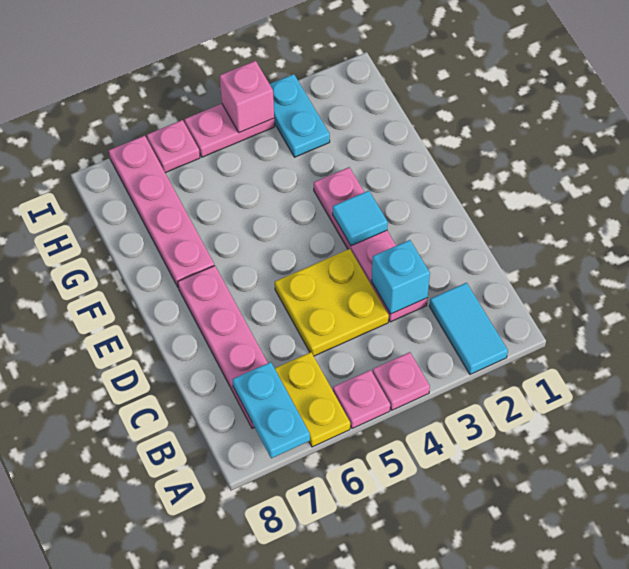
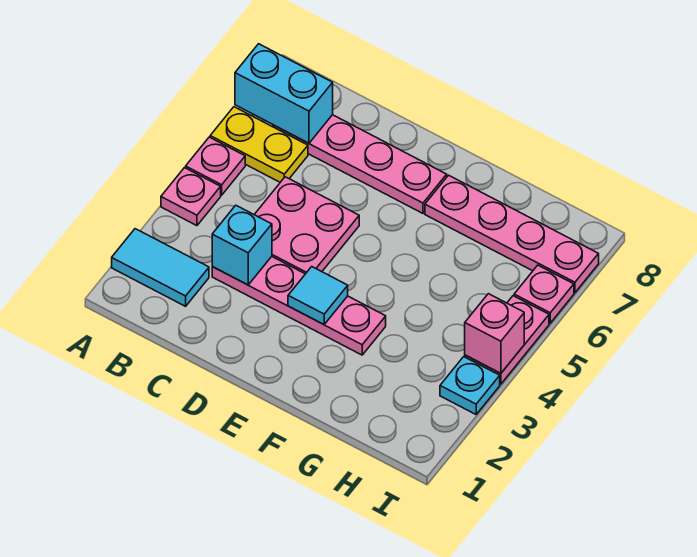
cyan plate A7:B7 level 2 -> cyan brick A7:B7 level 2
yellow plate C4:D5 level 1 -> pink plate C4:D5 level 1
cyan plate H3:I3 level 1 -> cyan plate I3 level 1

